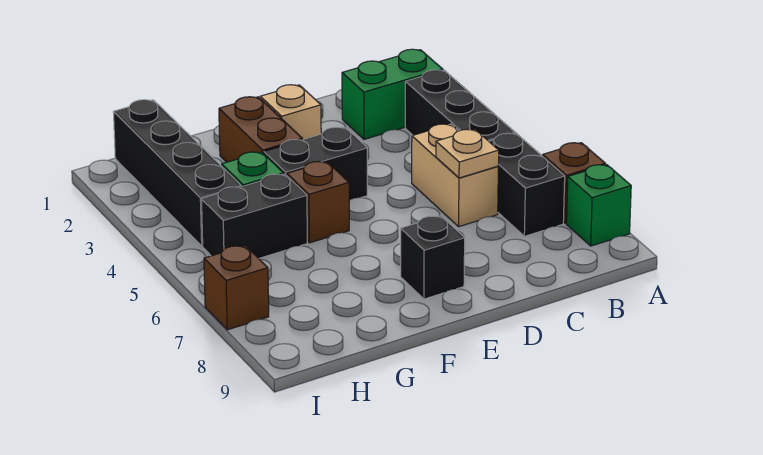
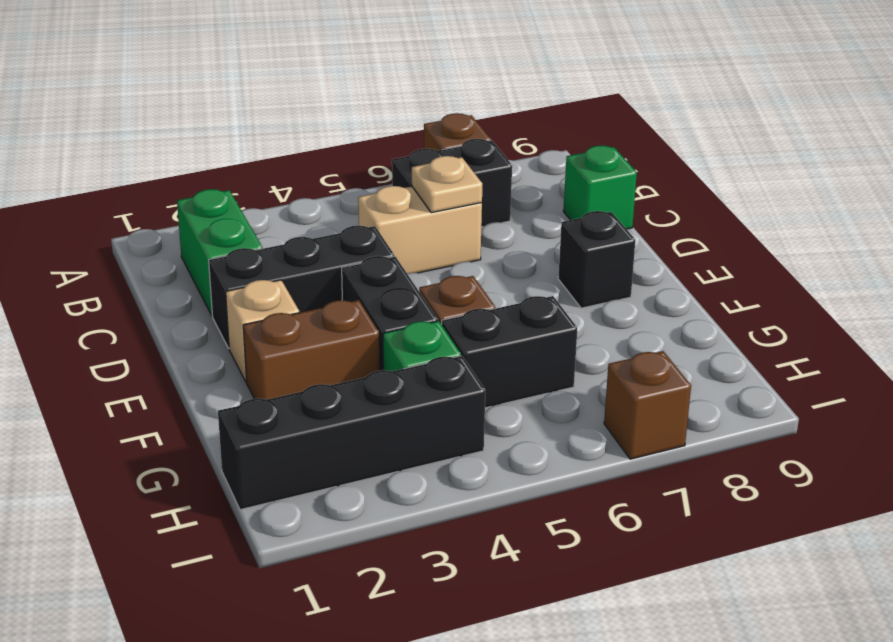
green brick A8 level 1 -> green brick C9 level 1
black brick B3:B5 level 1 -> black brick D2:D4 level 1
black brick G5:H5 level 1 -> black brick G5:G6 level 1

